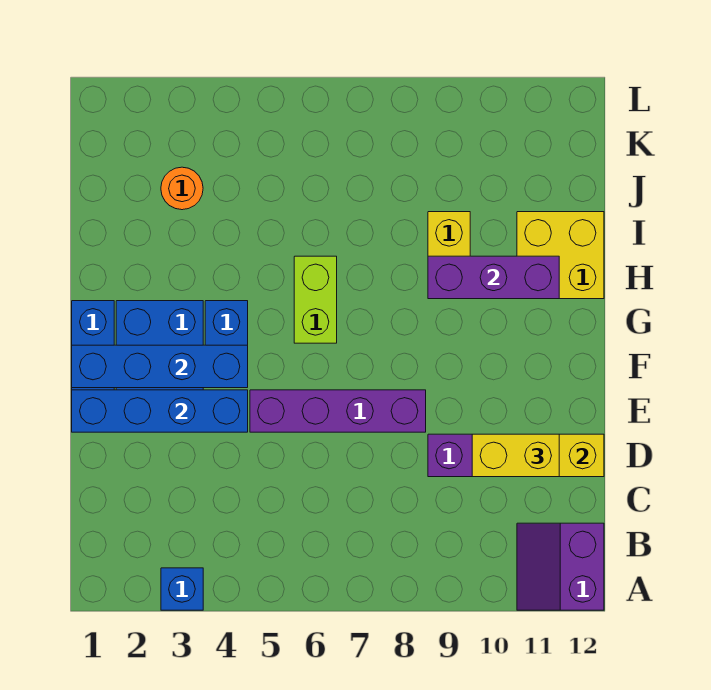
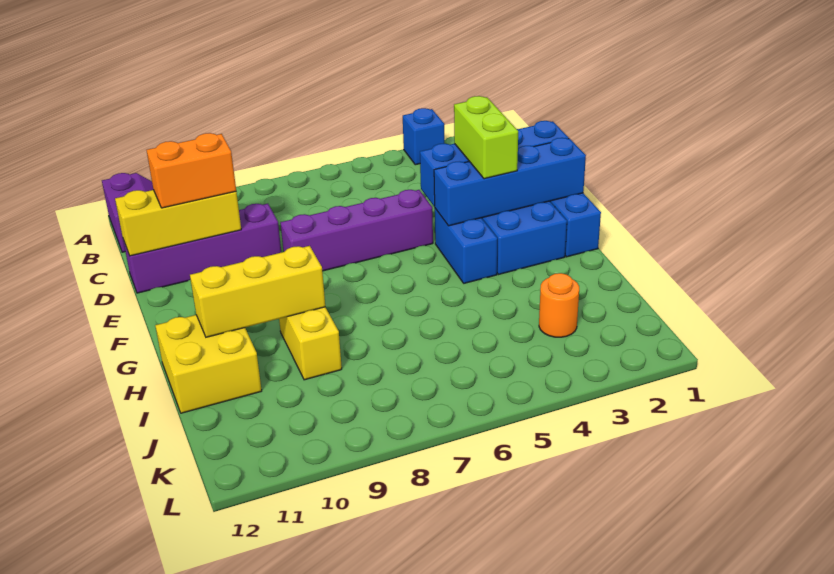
yellow brick D10:D11 level 3 -> orange brick D10:D11 level 3
lime brick G6:H6 level 1 -> lime brick E3:F3 level 3
purple brick H9:H11 level 2 -> yellow brick H9:H11 level 2

